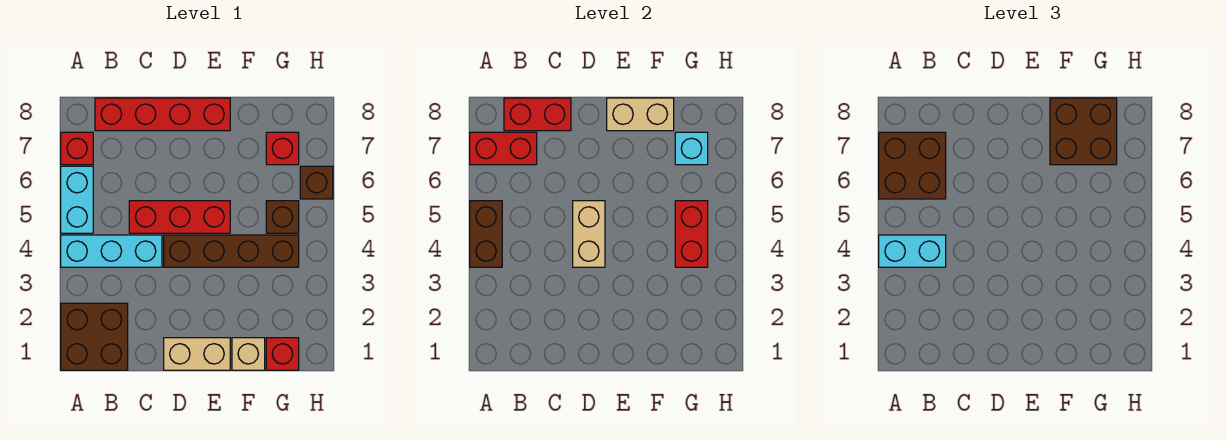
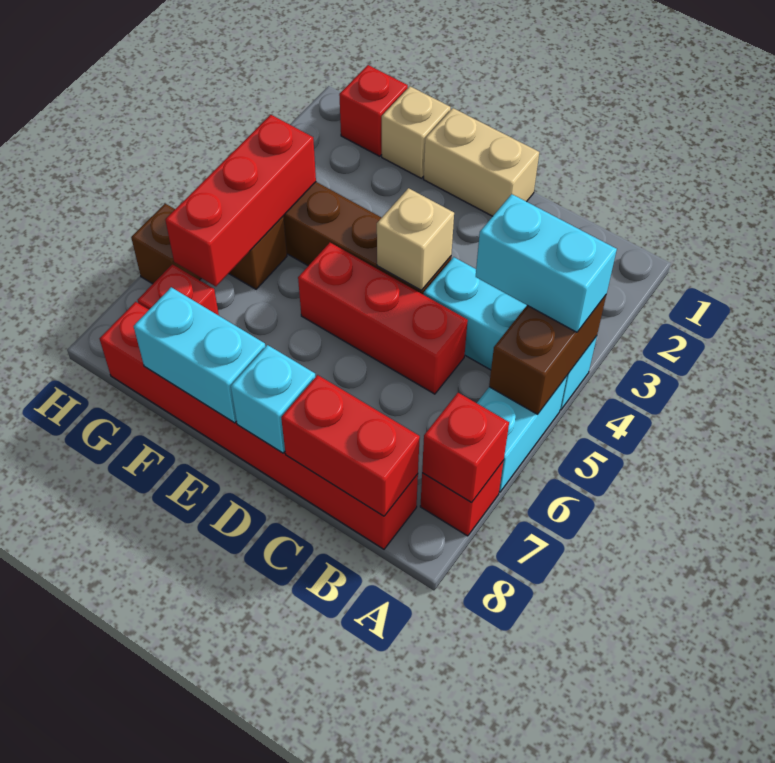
brown brick A1:B2 level 1 -> none
brown brick A6:B7 level 3 -> none
red brick A7:B7 level 2 -> red brick A7 level 2
red brick B8:E8 level 1 -> red brick B8:G8 level 1
tan brick D4:D5 level 2 -> tan brick D4 level 2
tan brick E8:F8 level 2 -> cyan brick E8:F8 level 2
brown brick F7:G8 level 3 -> none
red brick G4:G5 level 2 -> red brick G4:G6 level 2
cyan brick G7 level 2 -> cyan brick D8 level 2

